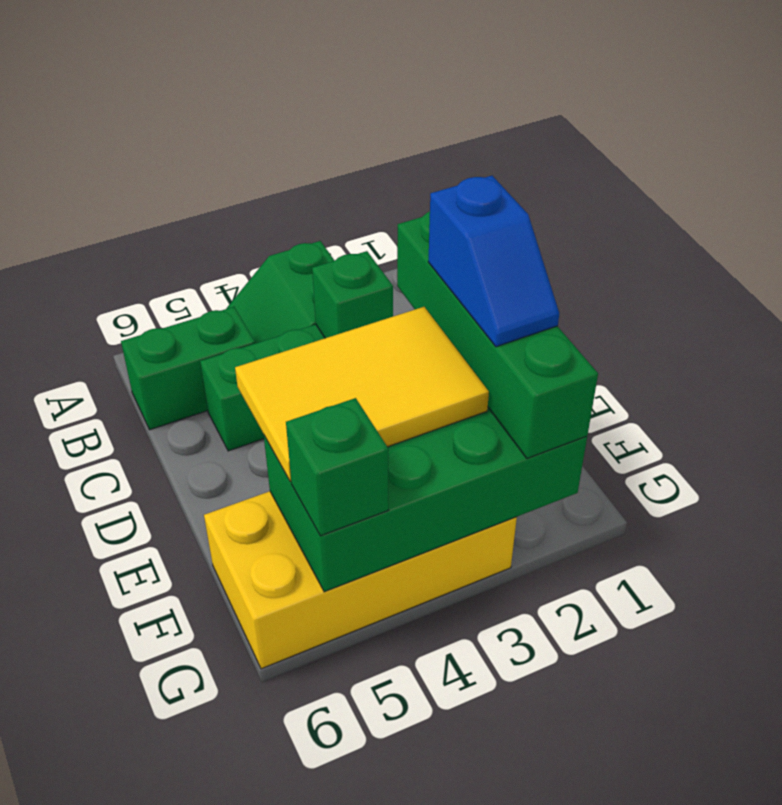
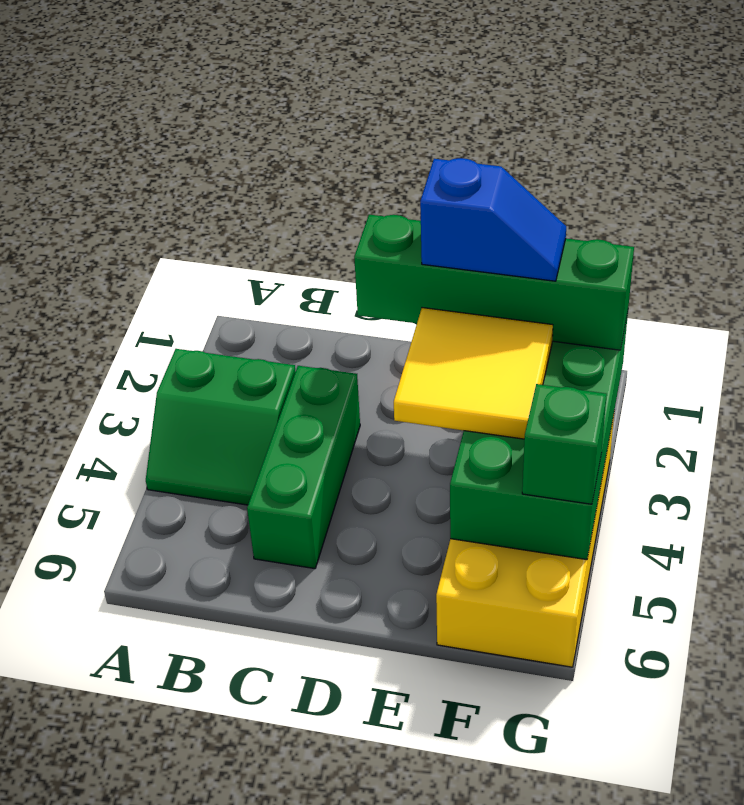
green brick B5:B6 level 1 -> none
green brick C3 level 2 -> none
yellow tile E3:F5 level 3 -> yellow tile E3:F4 level 3

